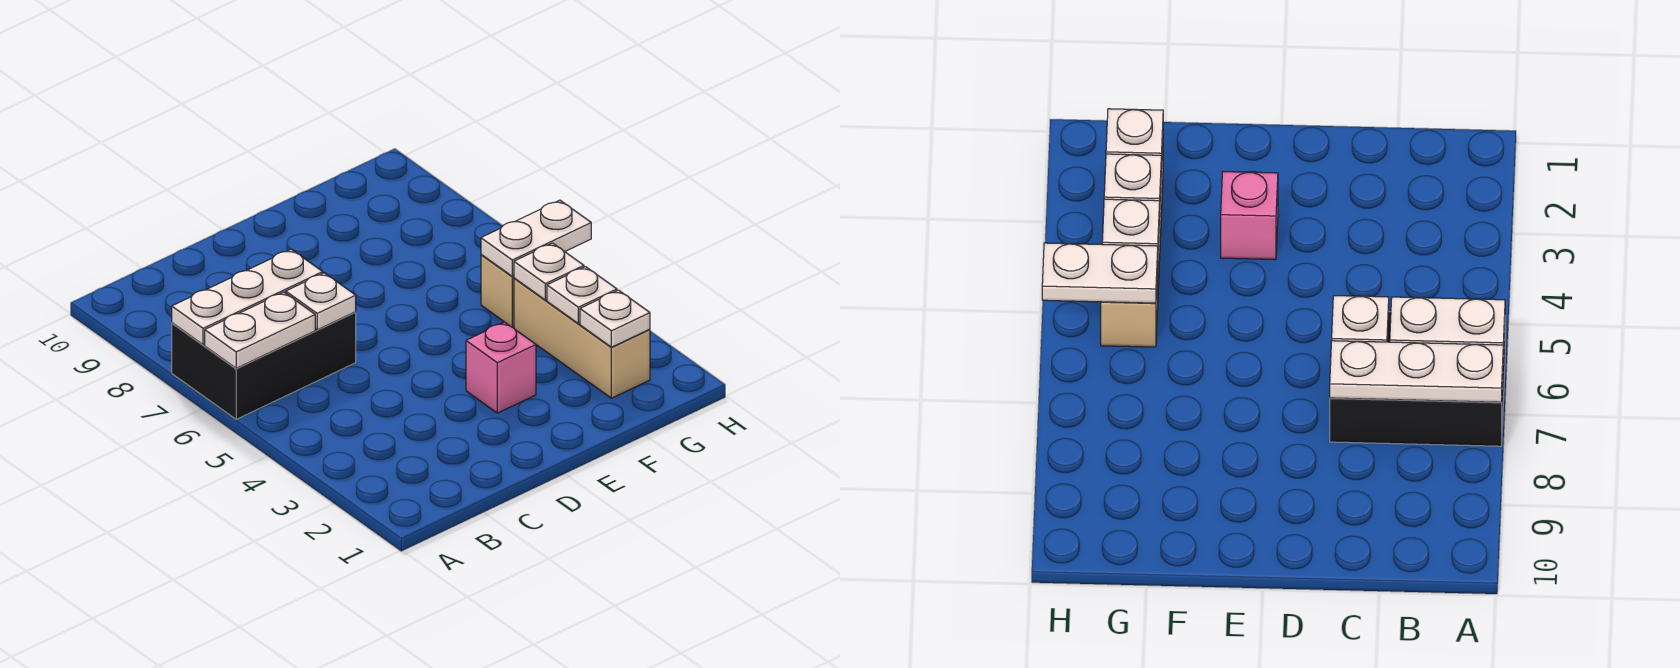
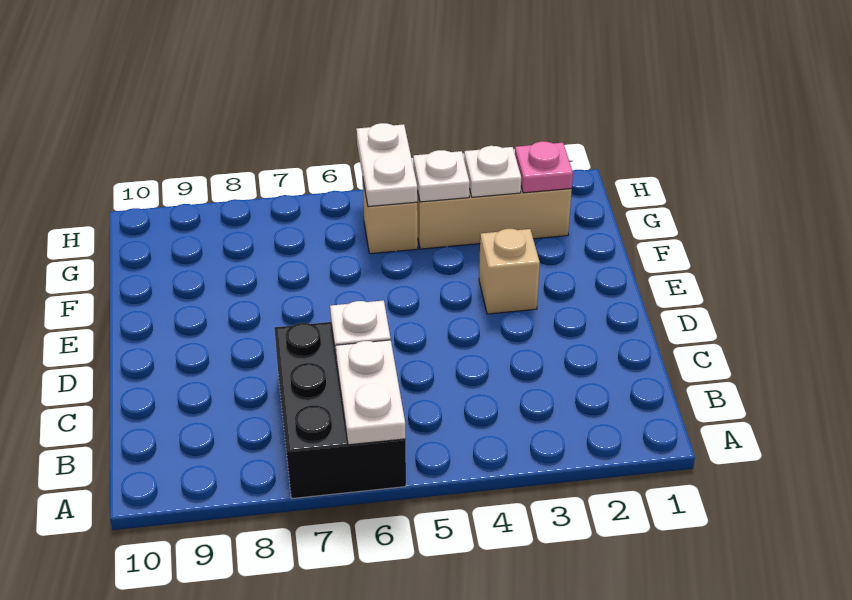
white plate A7:C7 level 2 -> none
pink brick E3 level 1 -> tan brick E3 level 1
white plate G2 level 2 -> pink plate G2 level 2

